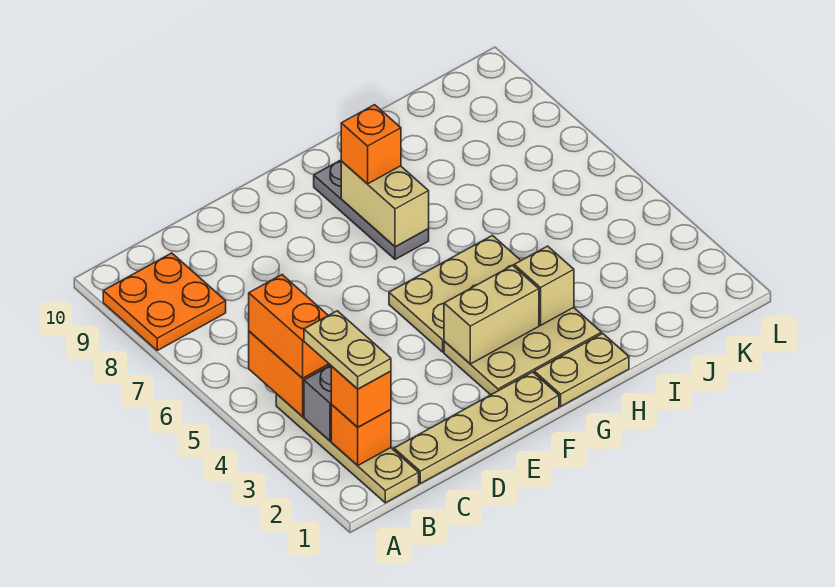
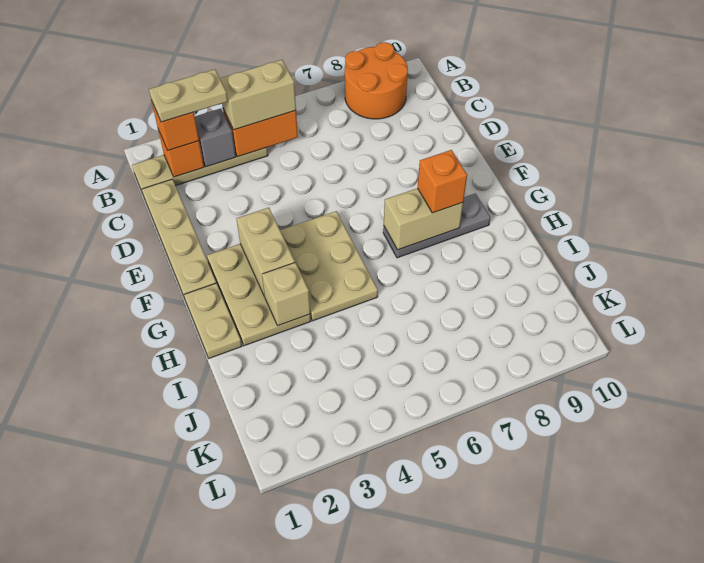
orange plate A8:B9 level 1 -> orange round brick A8:B9 level 1
orange brick B4:B5 level 3 -> tan brick B4:B5 level 3

